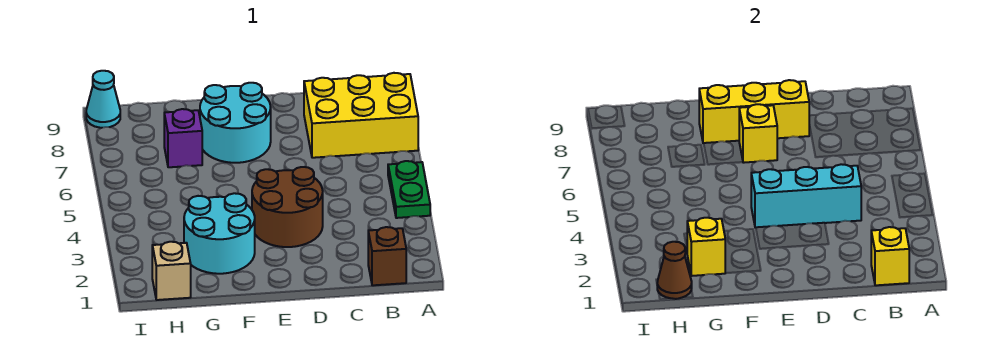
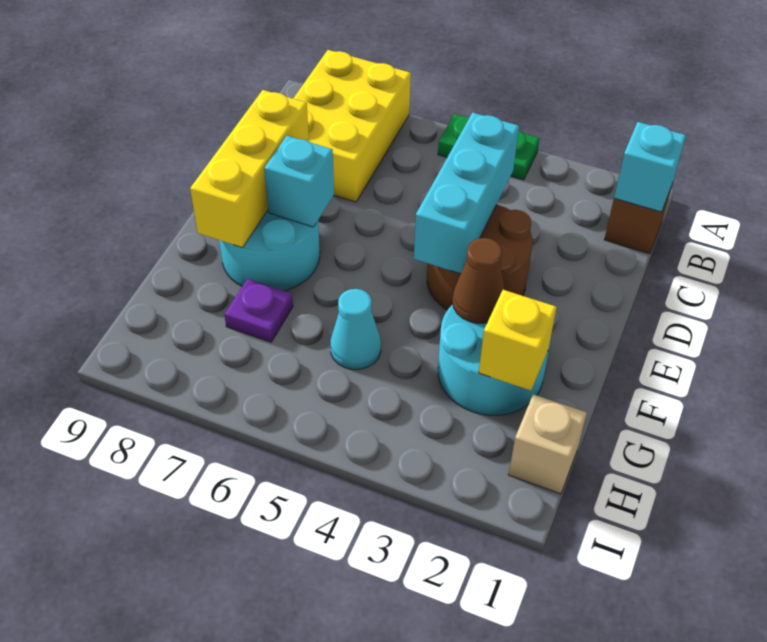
yellow brick B1 level 2 -> cyan brick B1 level 2
yellow brick E7 level 2 -> cyan brick E7 level 2
purple brick G7 level 1 -> purple plate G7 level 1
brown cone H1 level 2 -> brown cone F3 level 2
cyan cone I9 level 1 -> cyan cone G5 level 1

